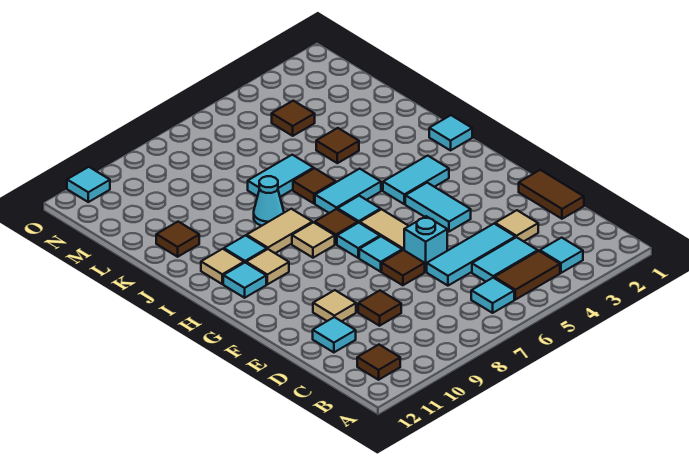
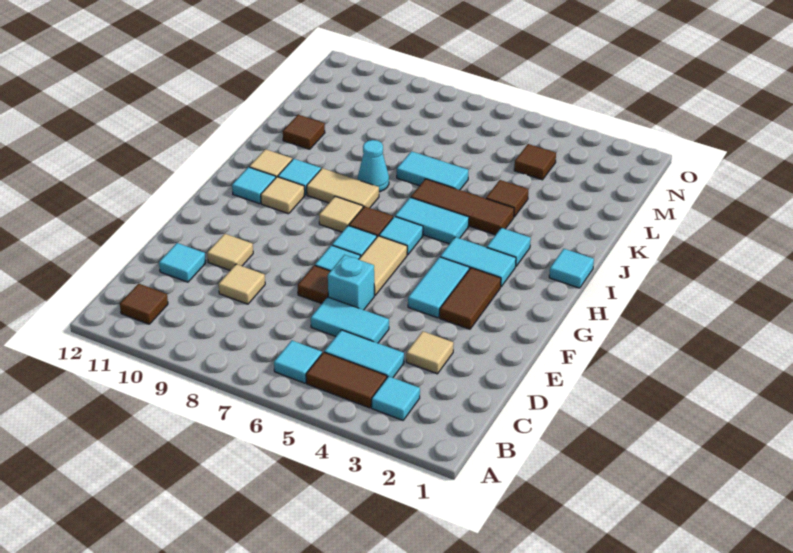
brown tile D1:E1 level 1 -> brown tile F3:G3 level 1
cyan tile D4:D6 level 1 -> cyan tile D5:D6 level 1
brown tile D9 level 1 -> tan tile D9 level 1
brown tile J6 level 1 -> brown tile J4:J6 level 1
cyan tile O11 level 1 -> cyan tile I3 level 1

